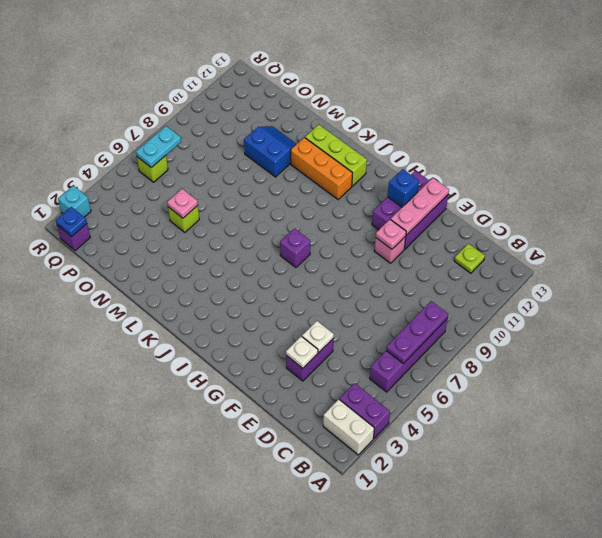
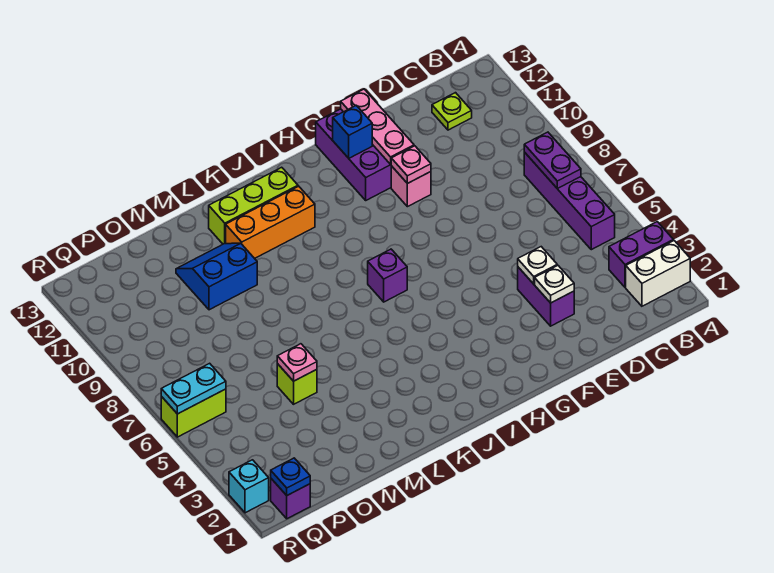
purple plate B6:B8 level 2 -> purple plate B7:B8 level 2
lime brick Q6 level 1 -> lime brick Q6:R6 level 1
cyan plate Q6:Q7 level 2 -> cyan plate Q6:R6 level 2

